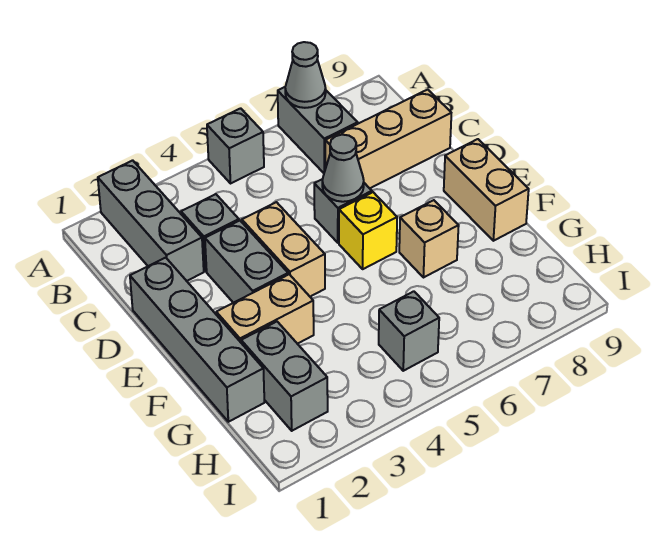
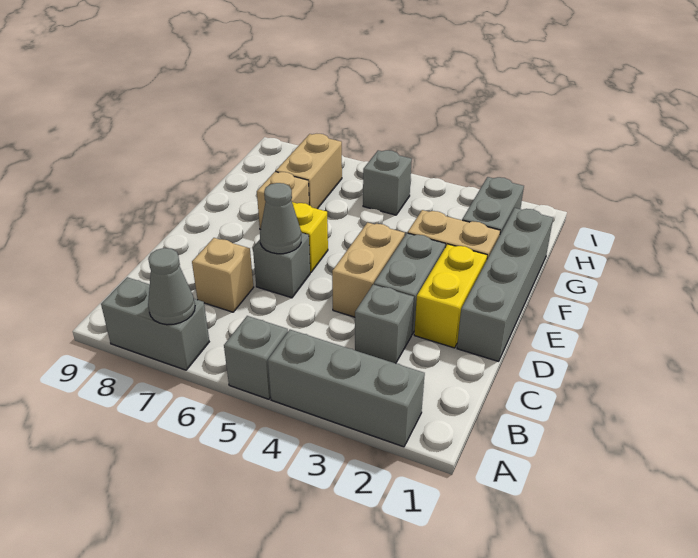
grey brick A2:C2 level 1 -> grey brick A2:A4 level 1
grey brick A7:B7 level 1 -> grey brick A7:A8 level 1
tan brick C7:C9 level 1 -> tan brick C7 level 1
none -> yellow brick D2:E2 level 1
tan brick E9:F9 level 1 -> tan brick G7:H7 level 1

